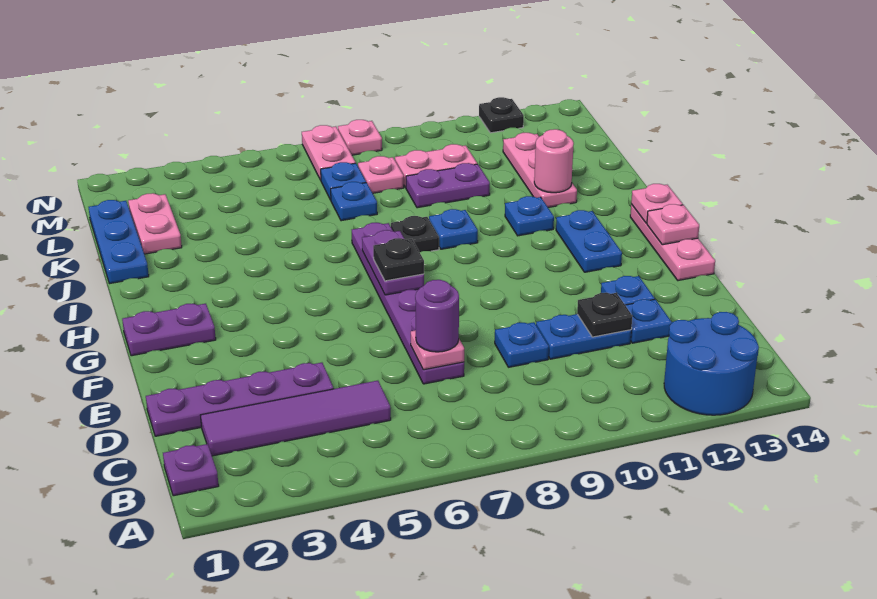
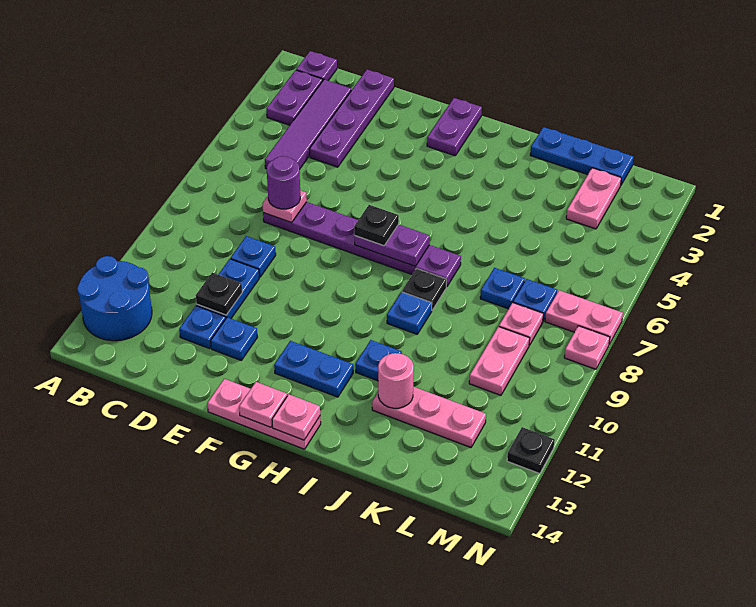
pink plate K2:L2 level 1 -> pink plate L2:L3 level 1
purple plate K9:K10 level 1 -> purple plate B2:B3 level 1

